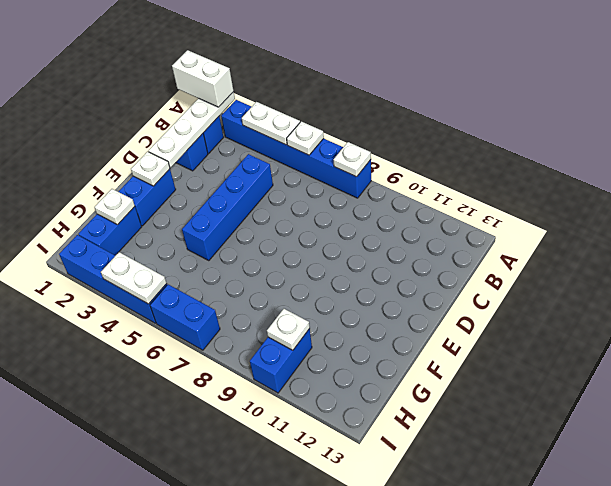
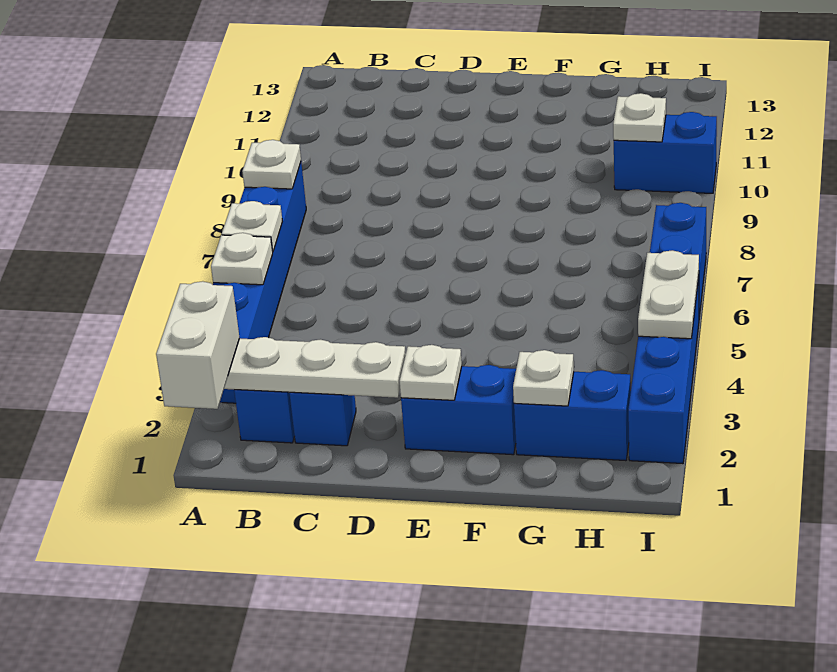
white plate A4:A5 level 2 -> white plate A5 level 2
blue brick C5:F5 level 1 -> none

